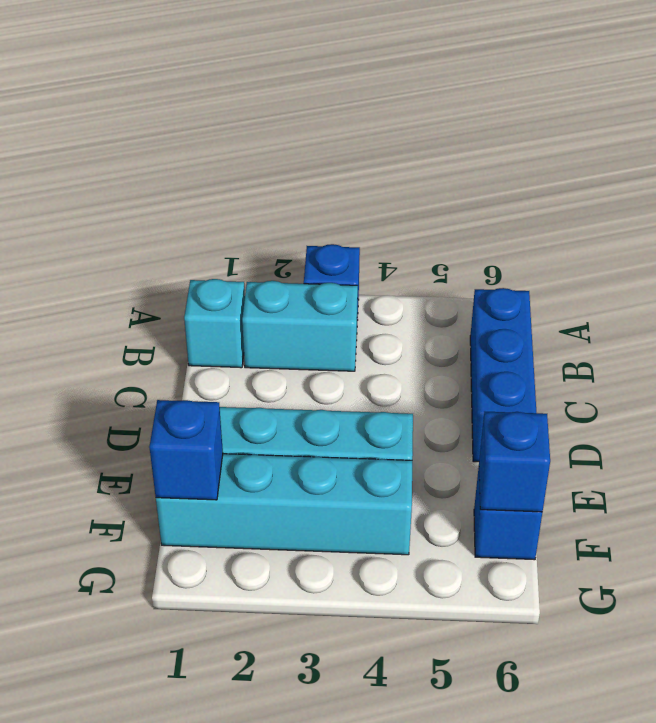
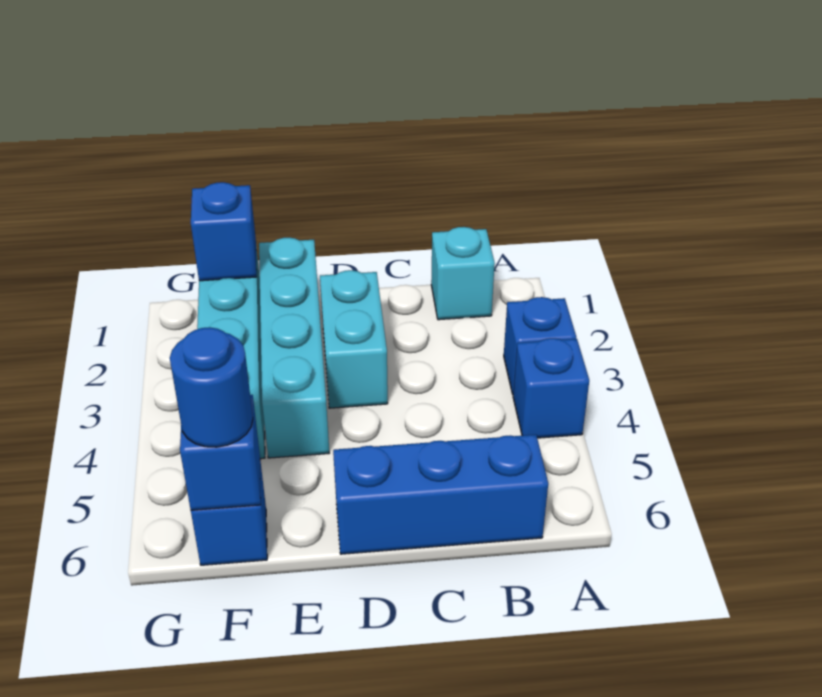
none -> blue brick A4 level 1
cyan brick B2:B3 level 1 -> cyan brick D2:D3 level 1
none -> blue round brick F6 level 3

